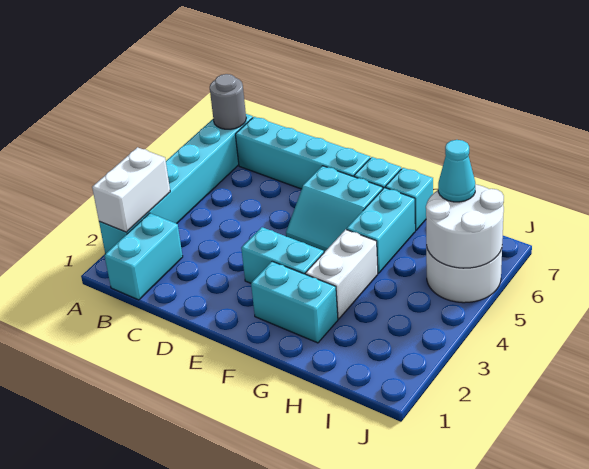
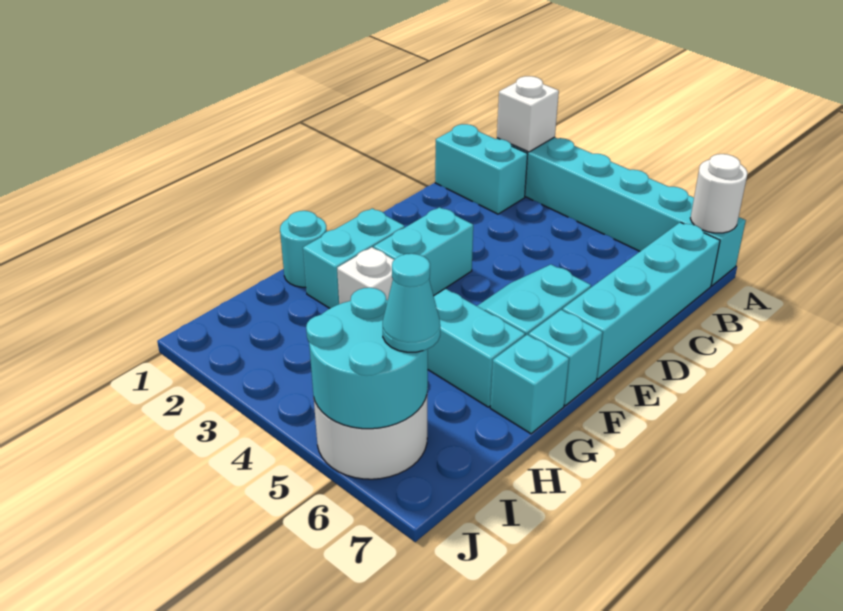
white brick A2:A3 level 2 -> white brick A2 level 2
grey round brick A7 level 2 -> white round brick A7 level 2
none -> cyan round brick G1 level 1
white brick G3:G4 level 1 -> white brick G3 level 1
white round brick I5:J6 level 2 -> cyan round brick I5:J6 level 2

